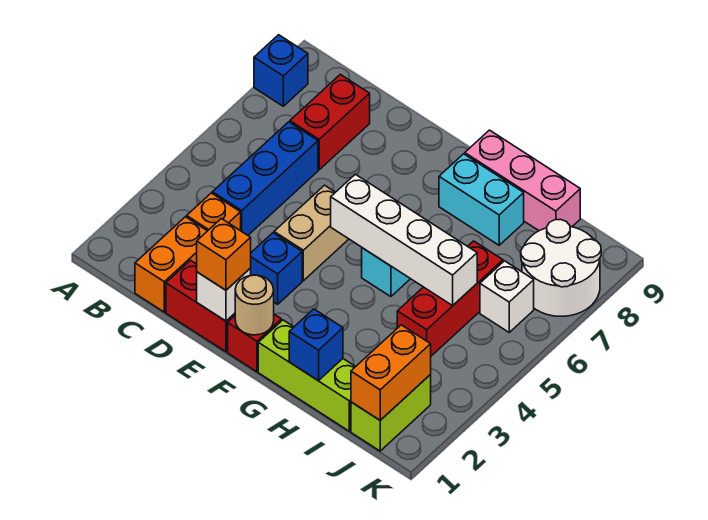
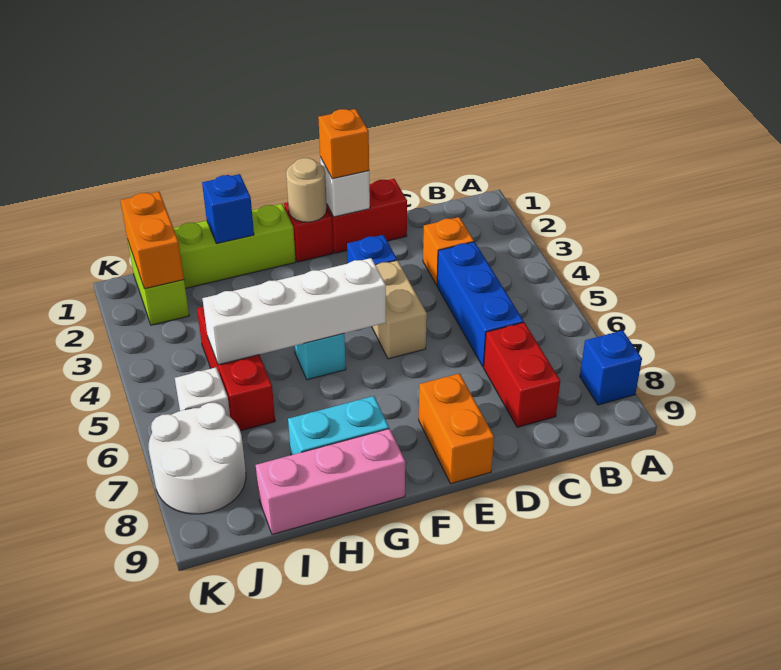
orange brick C1:C2 level 1 -> orange brick E8:E9 level 1

